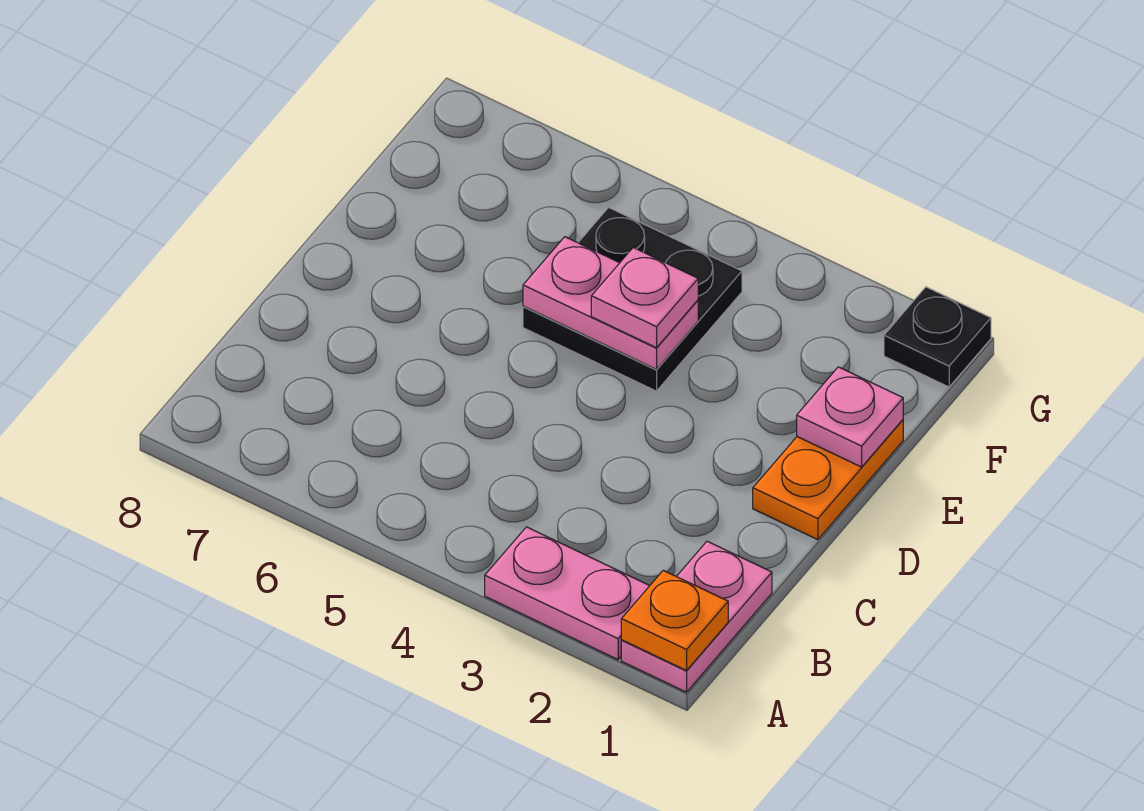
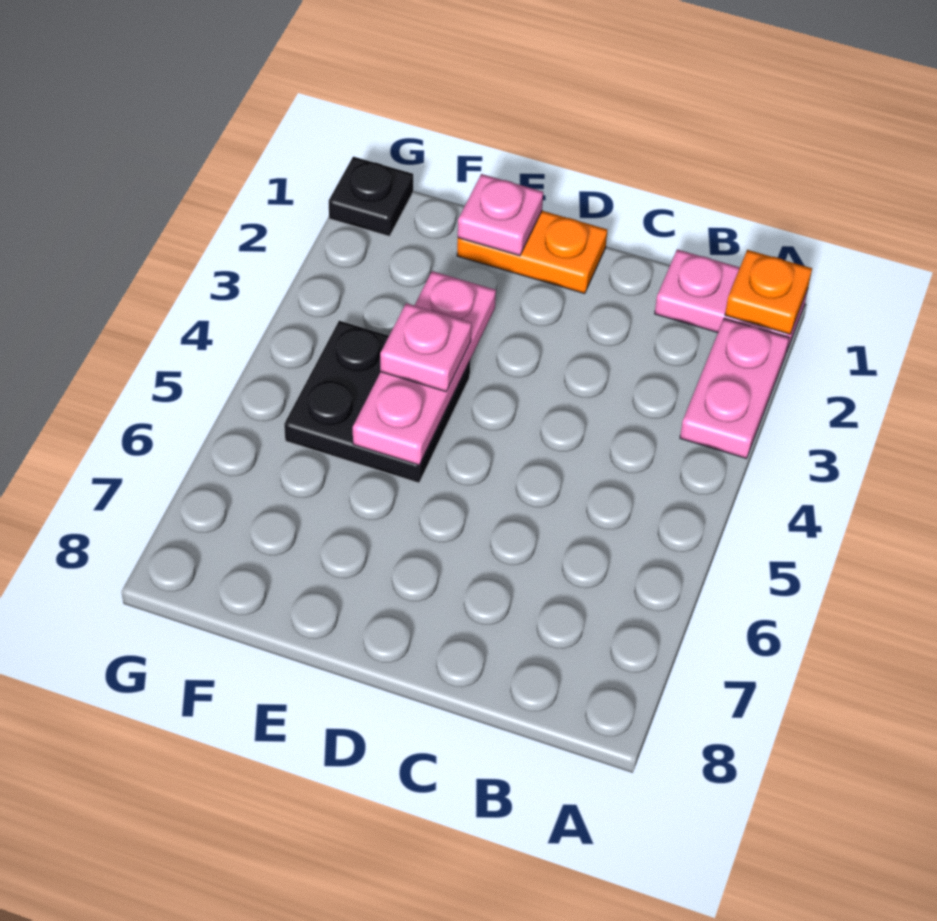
pink plate E4:E5 level 2 -> pink plate E3:E5 level 2

